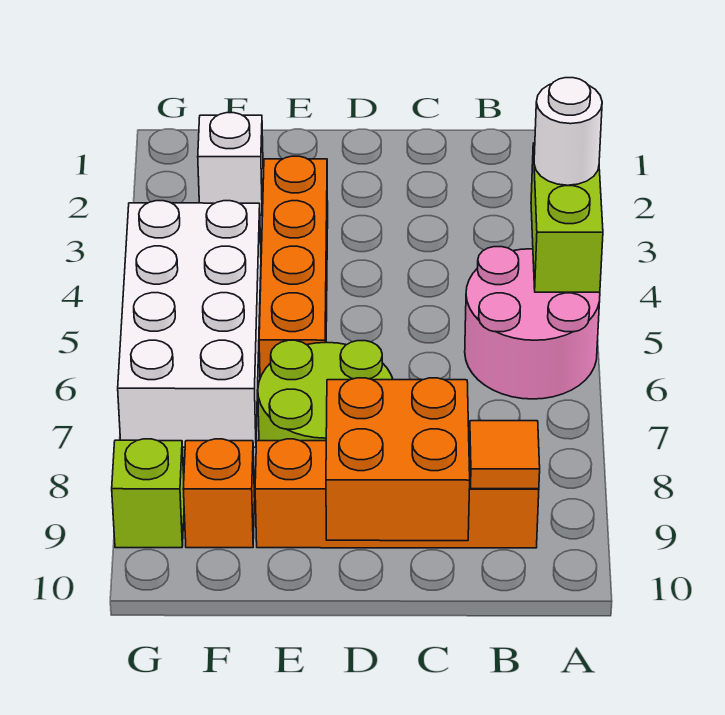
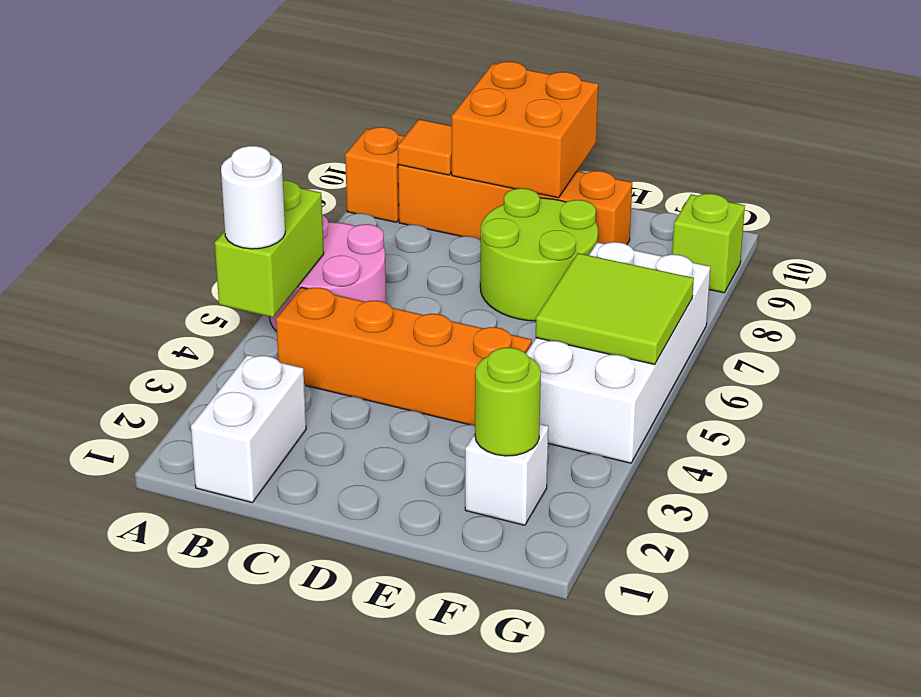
none -> white brick B1:B2 level 1
orange brick E3:E6 level 1 -> orange brick B4:E4 level 1
none -> lime round brick F2 level 2
none -> lime tile F5:G6 level 2
orange brick F9 level 1 -> orange brick A9 level 1

